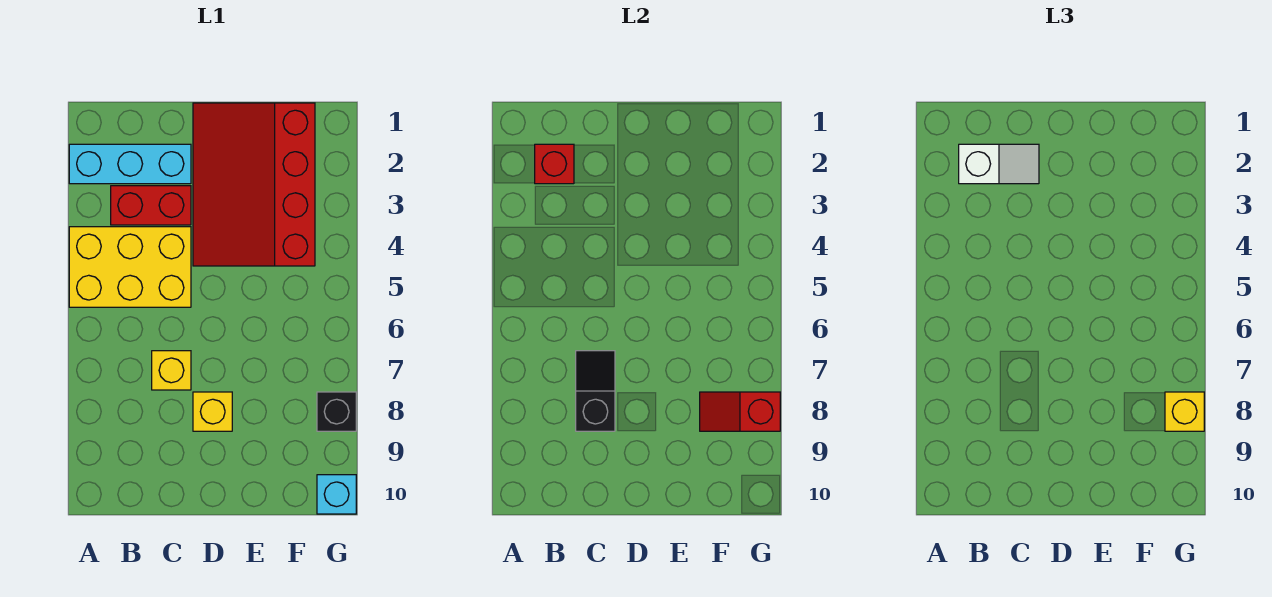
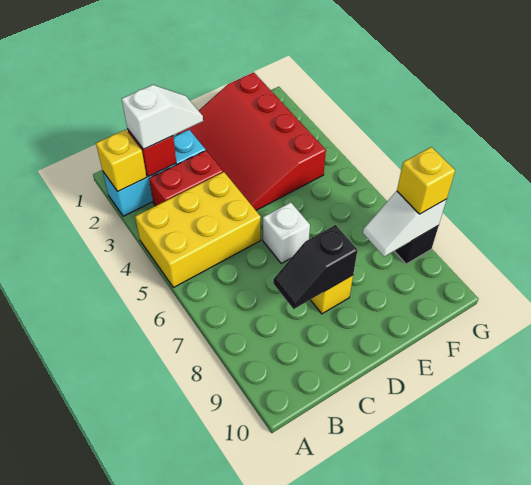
yellow brick C7 level 1 -> yellow brick A2 level 2
black slope C7:C8 level 2 top 8 -> black slope C8:D8 level 2 top D
none -> white brick D6 level 1
red slope F8:G8 level 2 top G -> white slope F8:G8 level 2 top G
cyan brick G10 level 1 -> none

